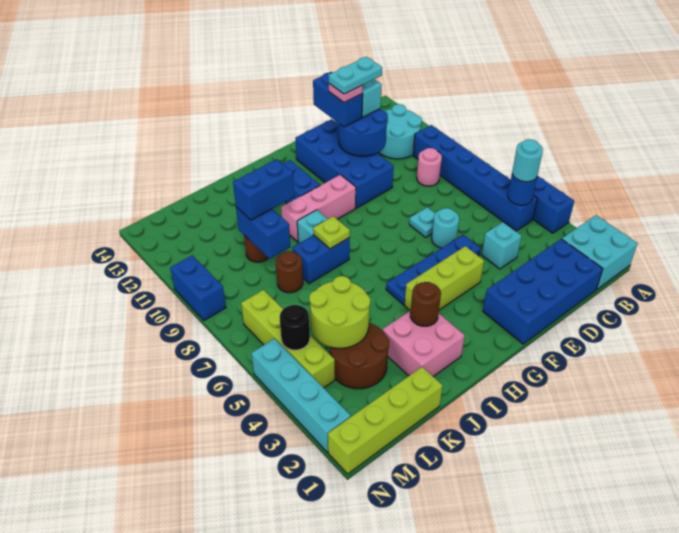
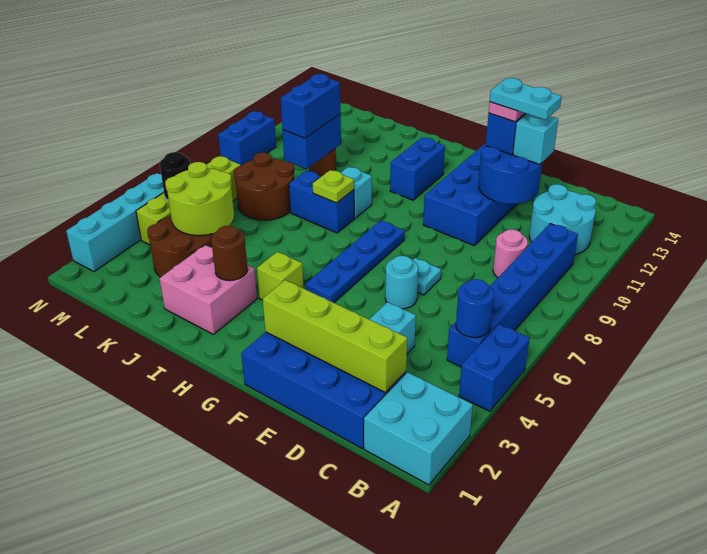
cyan round brick B5 level 3 -> none
blue plate E5:H5 level 1 -> blue plate G5:G8 level 1
lime brick F4:H4 level 1 -> lime brick H4 level 1
pink brick G10:I10 level 1 -> none
blue brick J10:K10 level 3 -> blue brick K9:K10 level 3
lime brick K1:N1 level 1 -> lime brick C2:F2 level 2
brown round brick K8 level 1 -> brown round brick K7:L8 level 1

